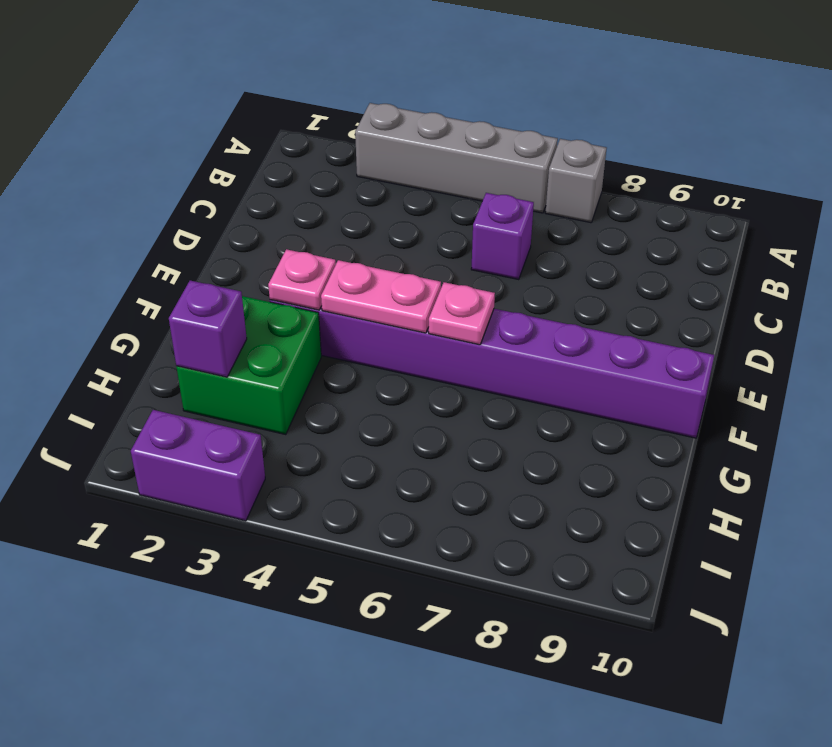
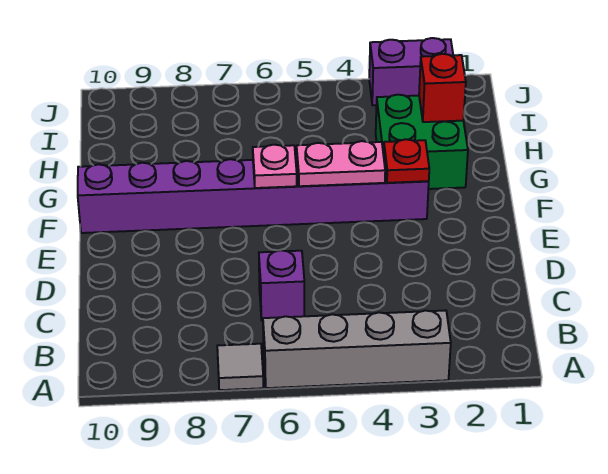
grey brick A7 level 1 -> grey tile A7 level 1
pink plate F3 level 2 -> red plate F3 level 2
purple brick H2 level 2 -> red brick H2 level 2

